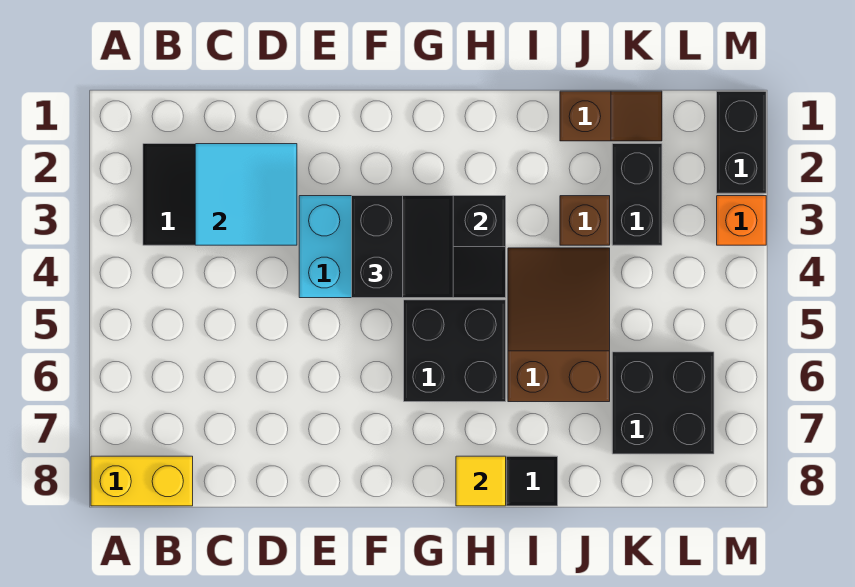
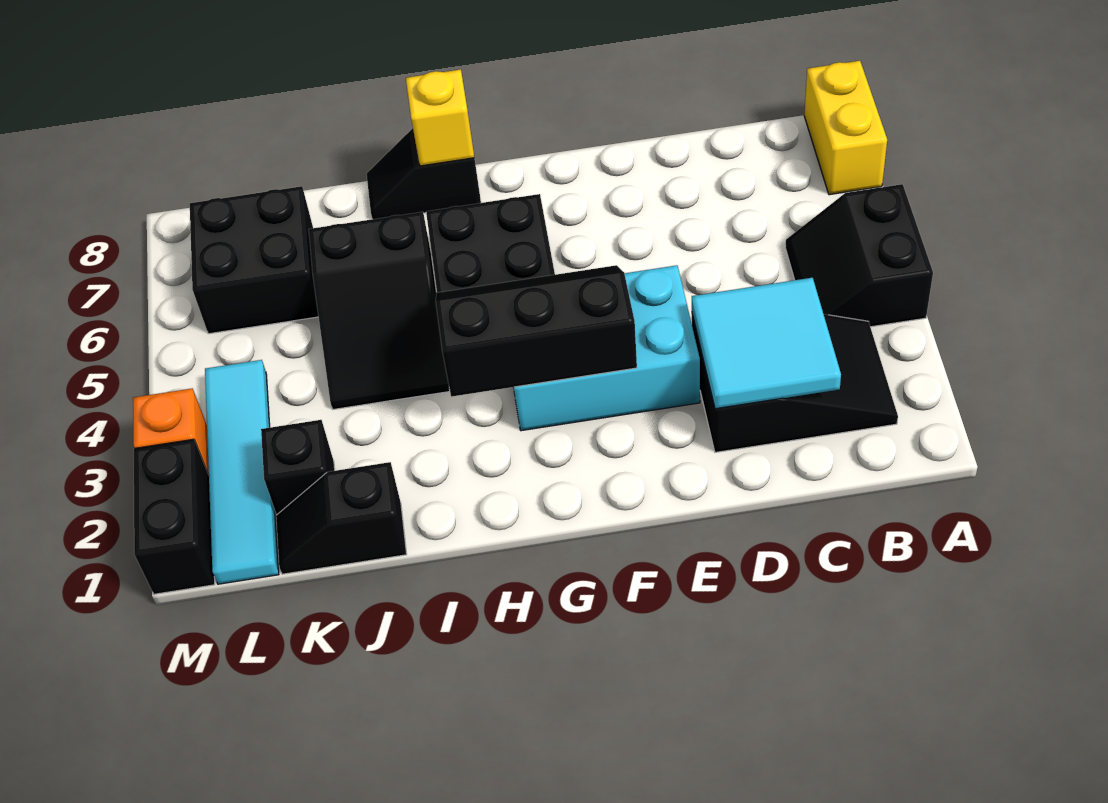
yellow brick A8:B8 level 1 -> yellow brick A7:A8 level 1
black slope F3:G4 level 3 top F -> black slope A4:B5 level 1 top A
yellow tile H8 level 2 -> yellow brick H8 level 2
brown slope I4:J6 level 1 top 6 -> black slope I4:J6 level 1 top 6
brown slope J1:K1 level 1 top J -> black slope J1:K1 level 1 top J
brown brick J3 level 1 -> none
black brick K2:K3 level 1 -> black brick K2 level 1
none -> cyan tile L1:L4 level 1

